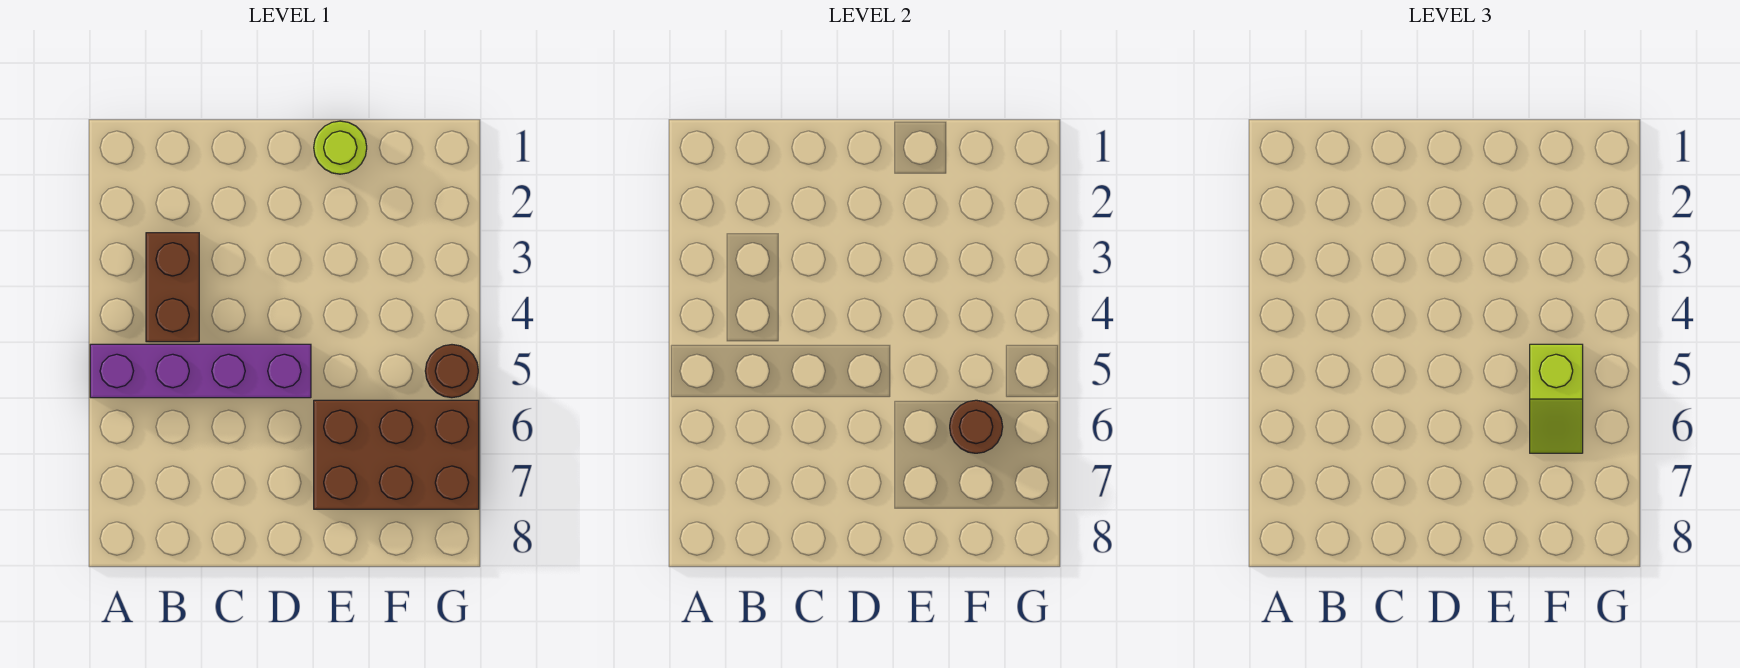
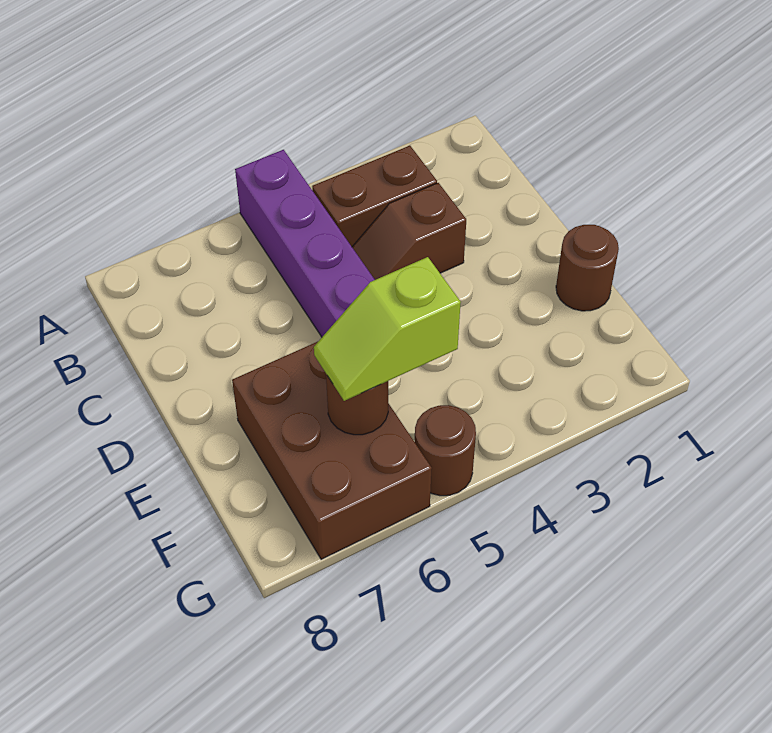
none -> brown slope C3:C4 level 1 top 3
lime round brick E1 level 1 -> brown round brick E1 level 1

